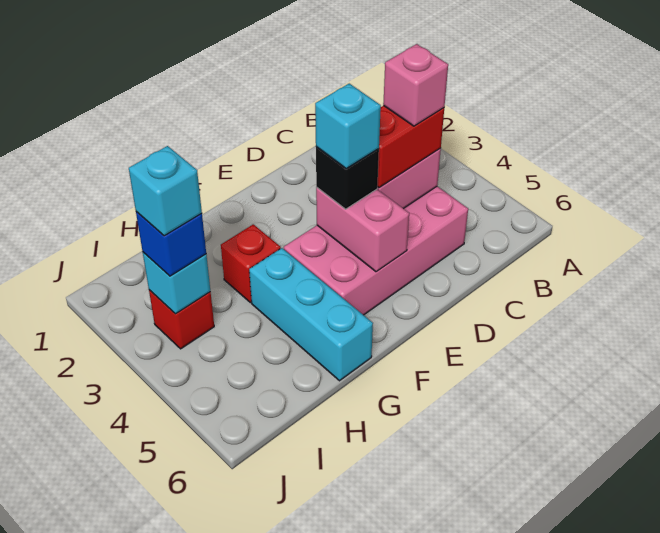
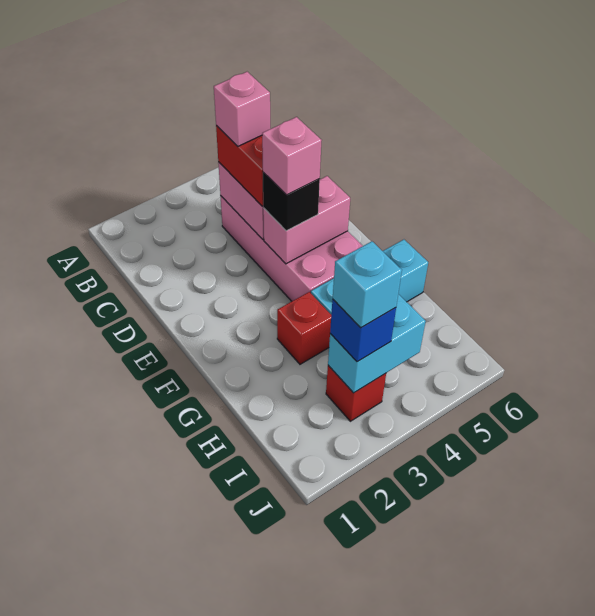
cyan brick E4 level 4 -> pink brick E4 level 4
cyan brick I3 level 2 -> cyan brick I3:I4 level 2

